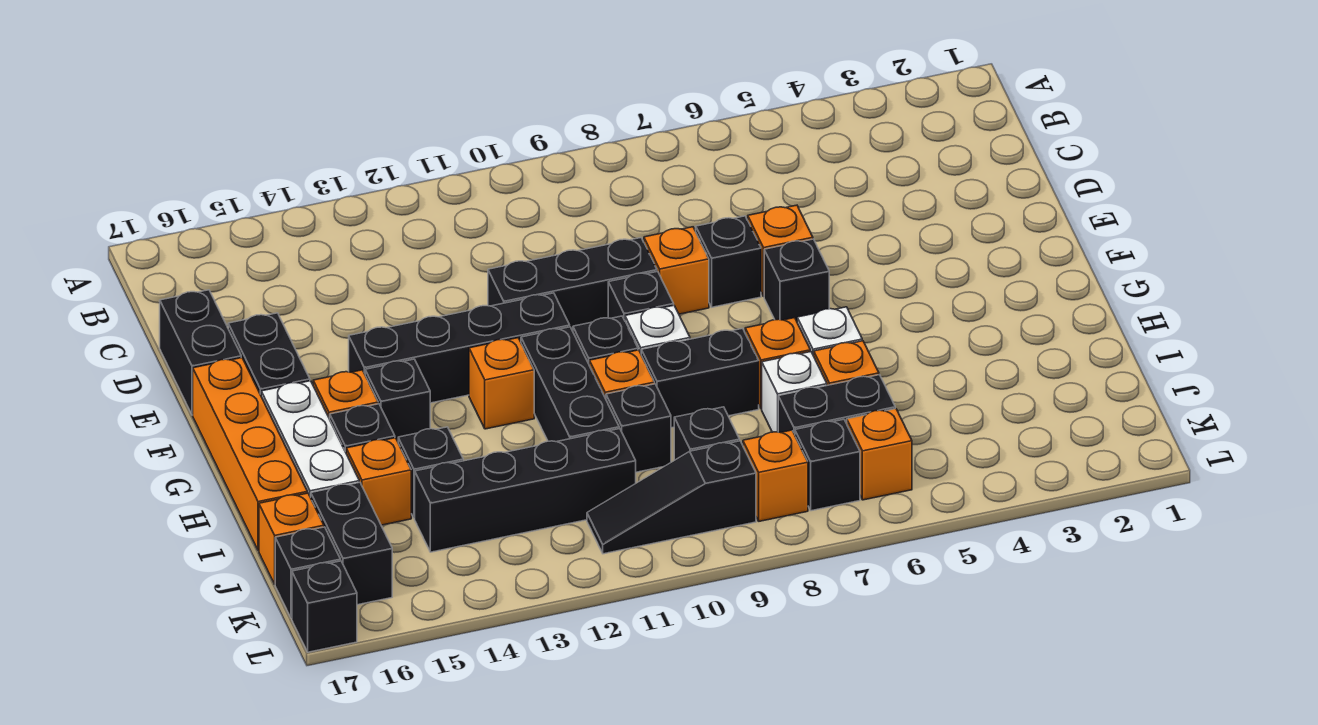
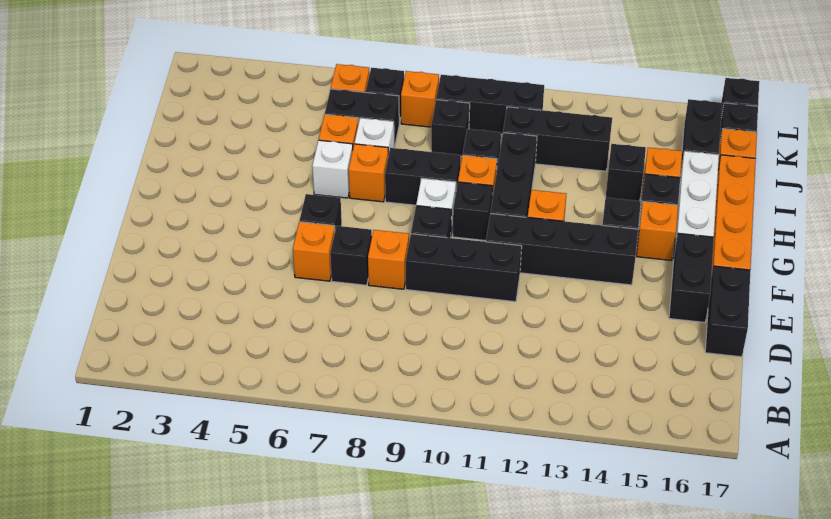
black brick J11:J14 level 1 -> black brick J11:J13 level 1
black slope K9:K11 level 1 top 9 -> black brick K9:K11 level 1

